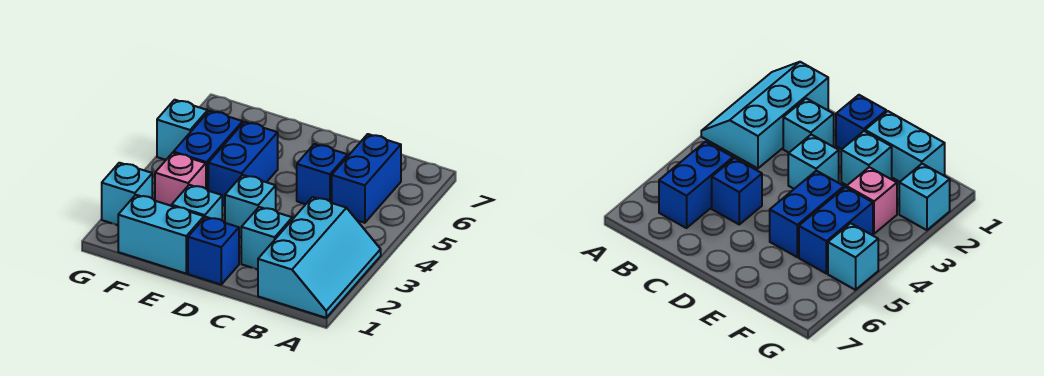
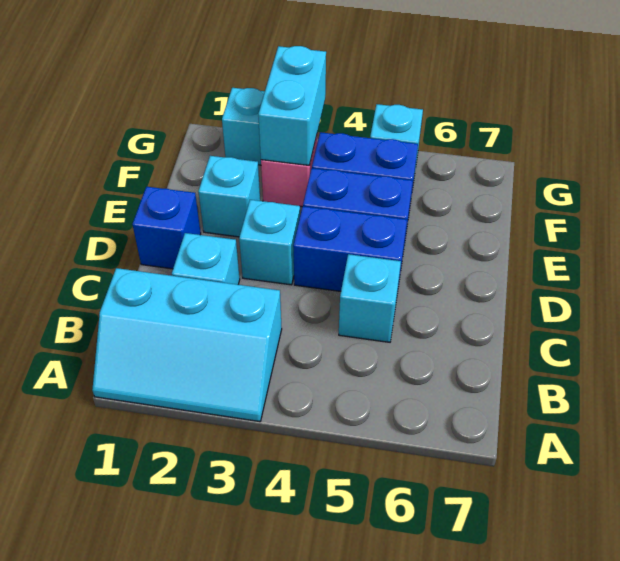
blue brick B5:B6 level 1 -> blue brick D4:D5 level 1
blue brick C5 level 1 -> cyan brick C5 level 1
cyan brick E1:F1 level 1 -> cyan brick F3:G3 level 2

